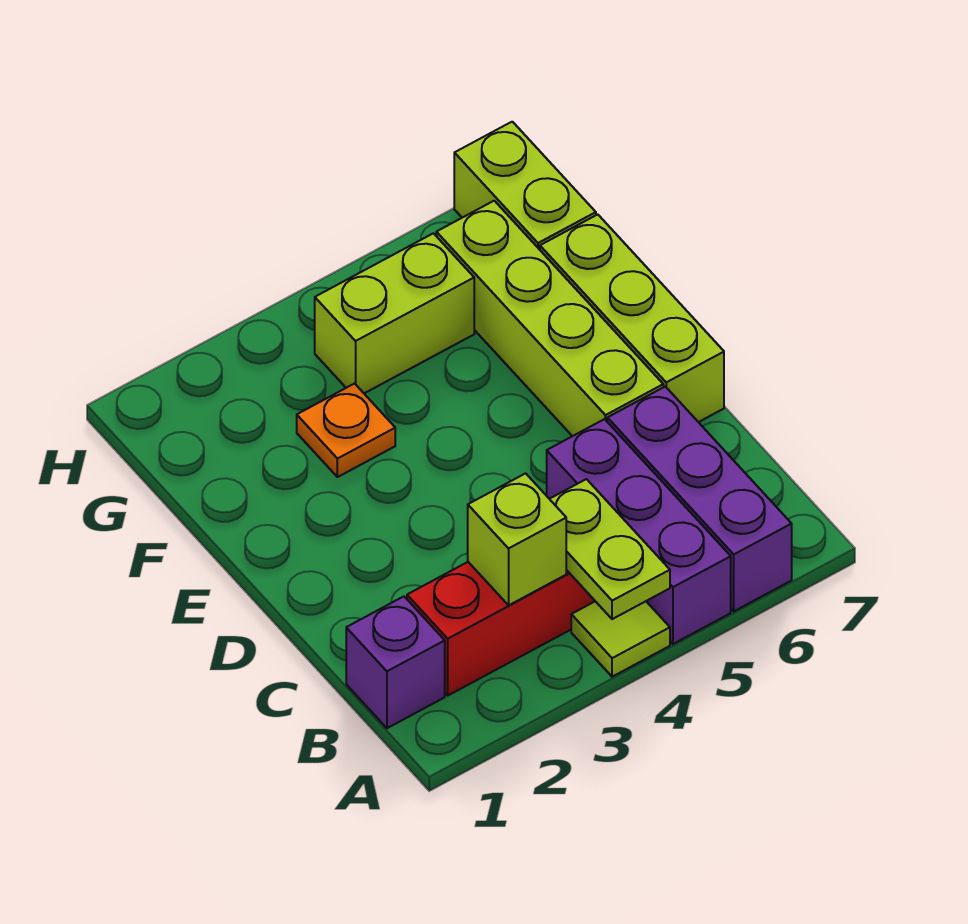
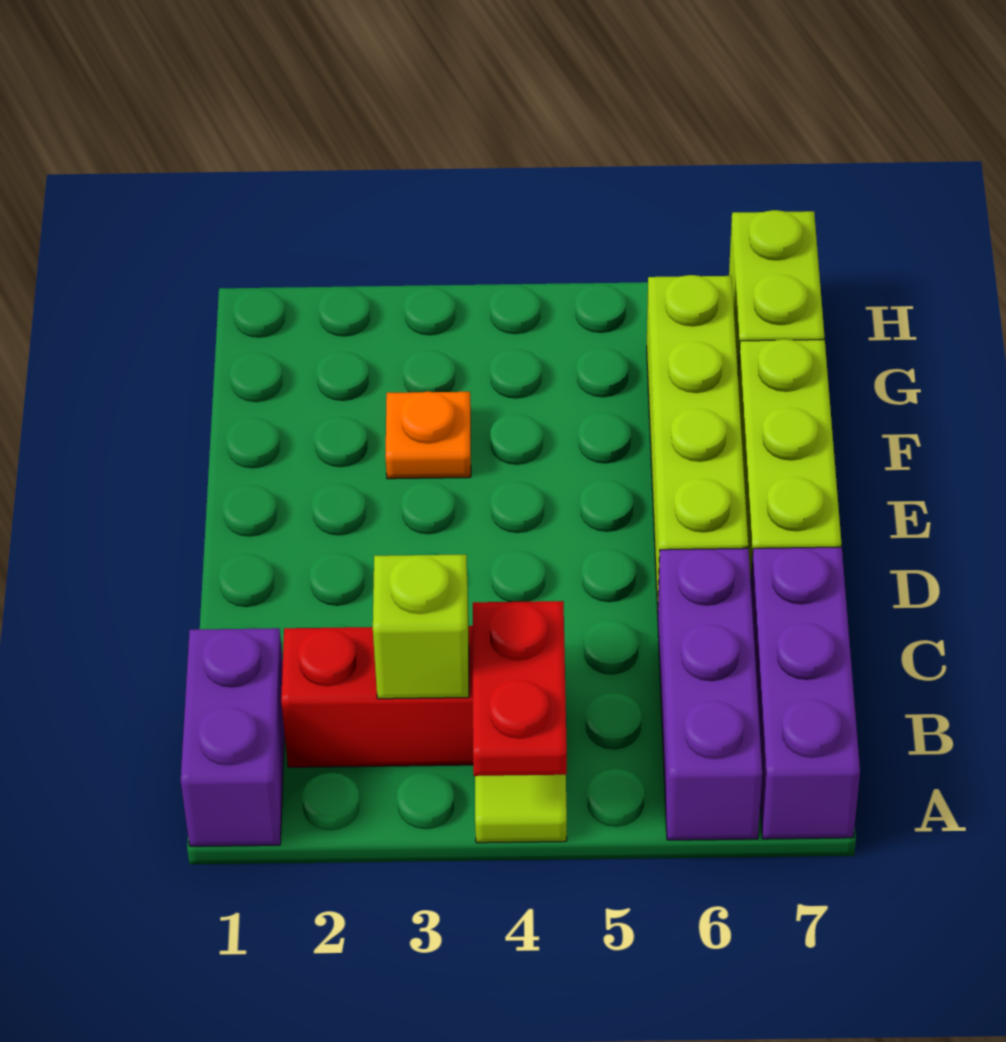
lime plate A4:B4 level 2 -> red plate A4:B4 level 2
purple brick A5:C5 level 1 -> purple brick A7:C7 level 1
purple brick B1 level 1 -> purple brick A1:B1 level 1
lime brick G4:G5 level 1 -> none

